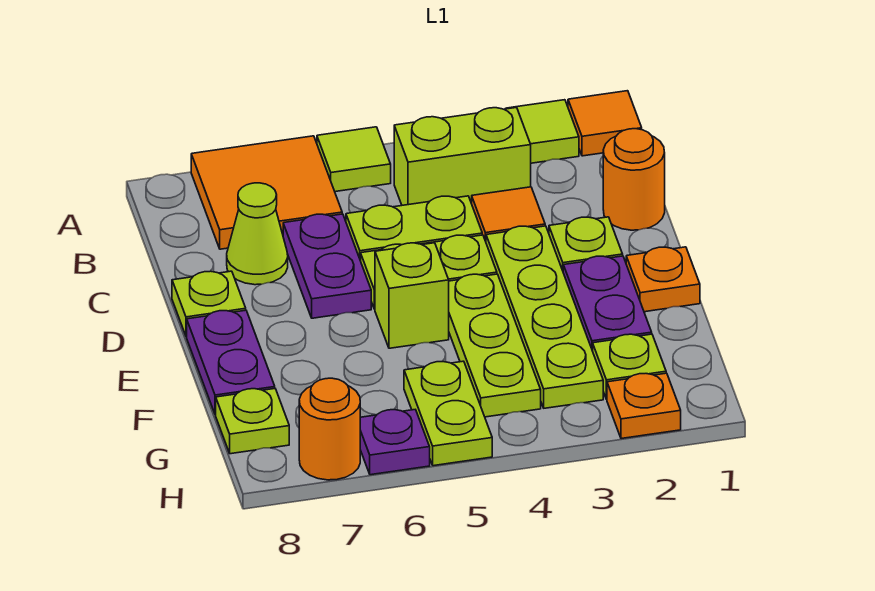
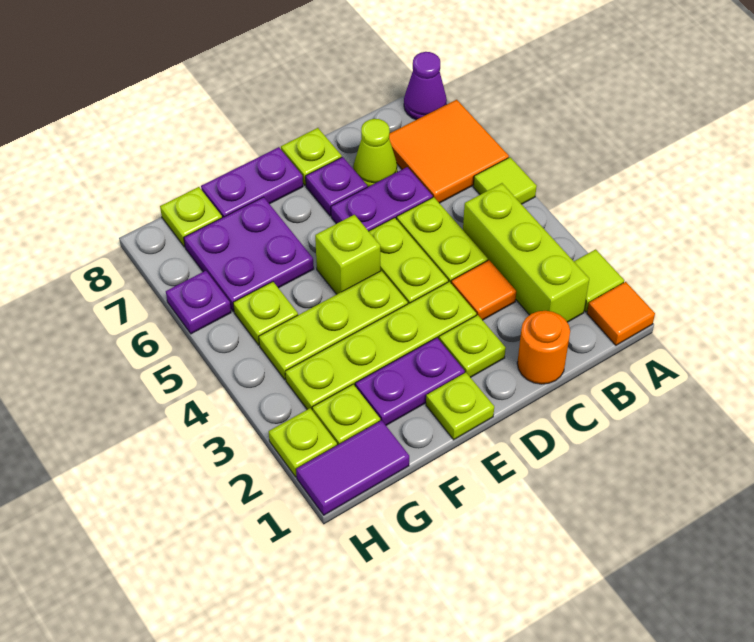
none -> purple cone A8 level 1
lime brick B3:B4 level 1 -> lime brick B2:B4 level 1
none -> purple plate D7 level 1
orange plate E1 level 1 -> lime plate E1 level 1
none -> purple plate F6:G7 level 1
none -> purple tile G1:H1 level 1
lime plate G5:H5 level 1 -> lime plate G5 level 1
orange plate H2 level 1 -> lime plate H2 level 1
orange round brick H7 level 1 -> none

